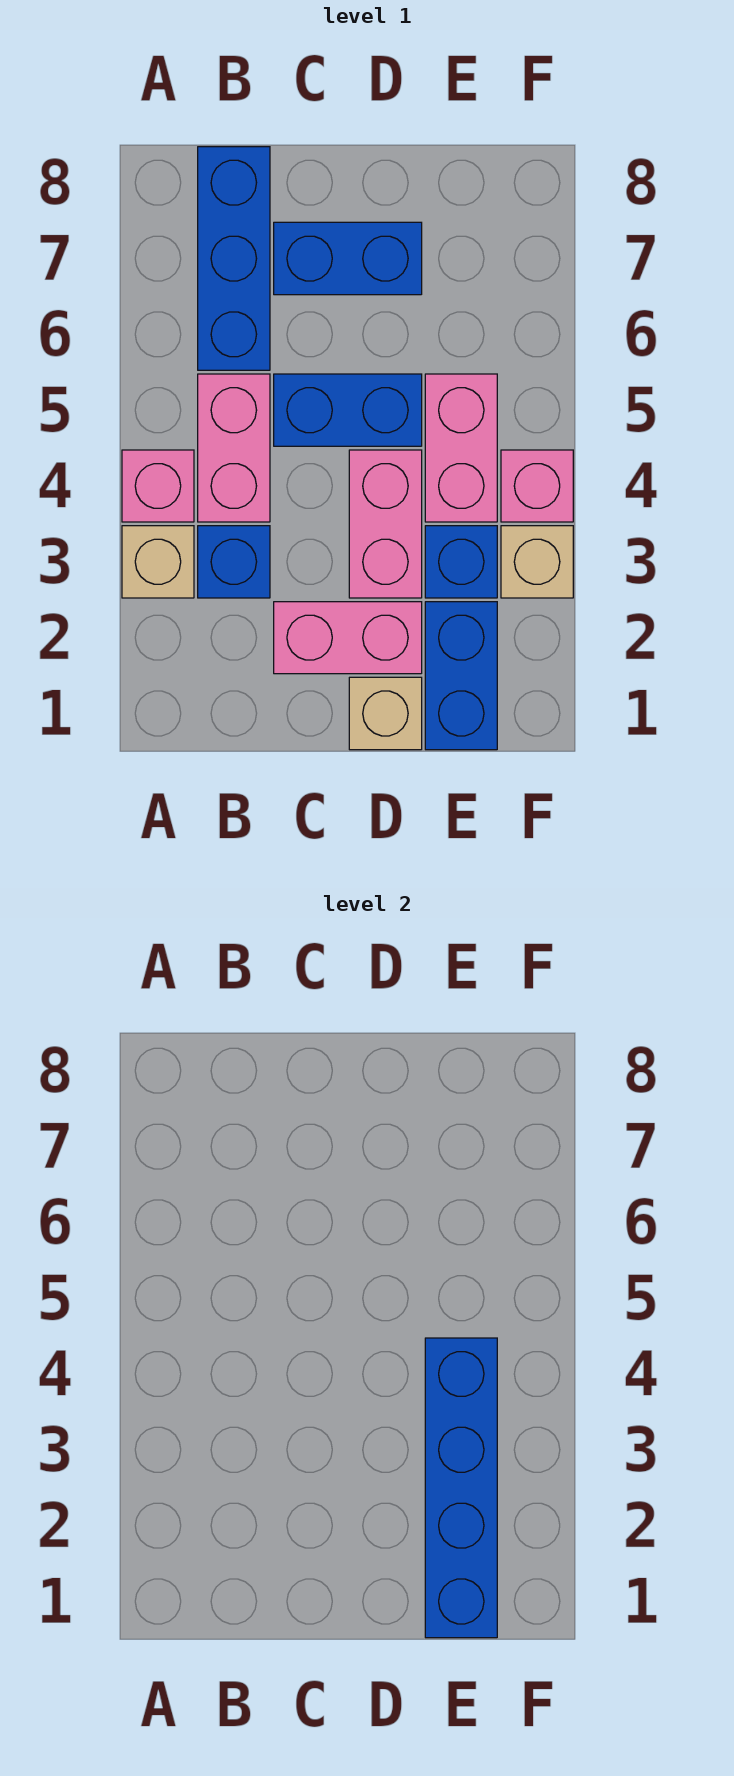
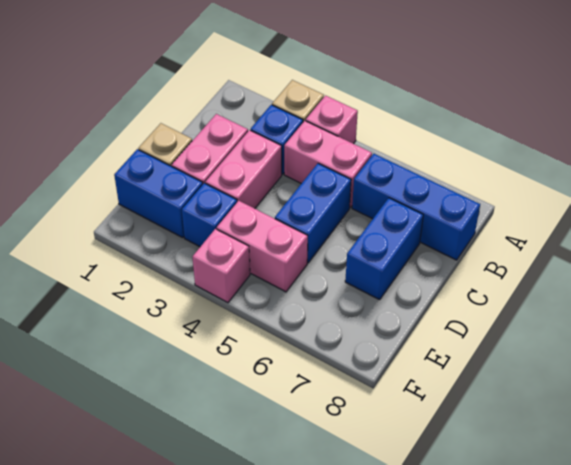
pink brick D3:D4 level 1 -> pink brick C3:D3 level 1
blue brick E1:E4 level 2 -> none
tan brick F3 level 1 -> none

